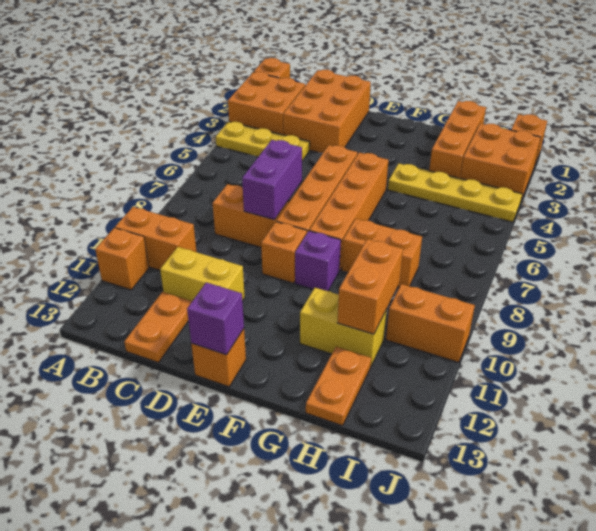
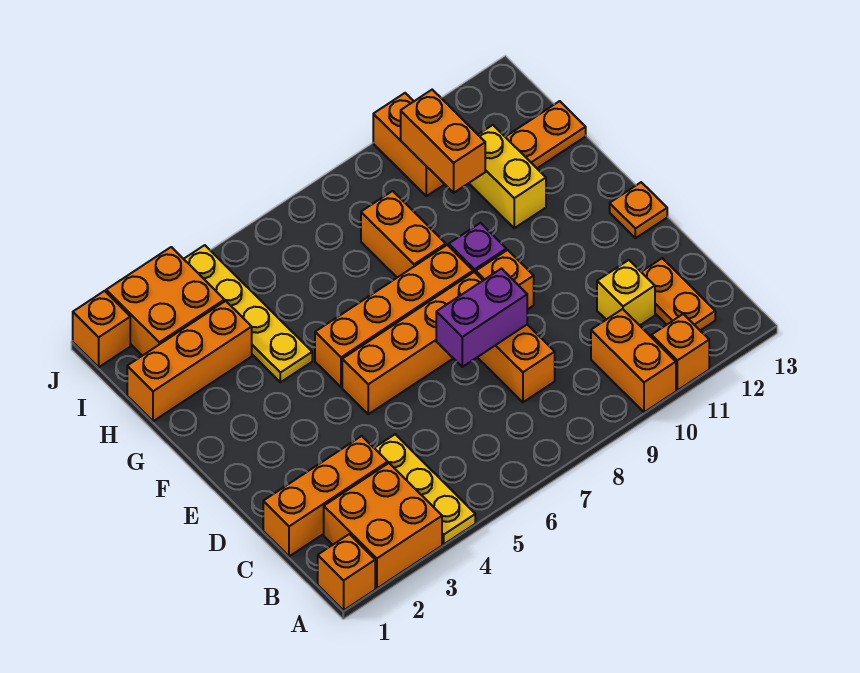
orange brick C1:D3 level 1 -> orange brick C1:C3 level 1
yellow brick C11:D11 level 1 -> yellow brick C11 level 1
orange plate C12:C13 level 1 -> orange plate B12:C12 level 1
orange brick E13 level 1 -> orange plate E13 level 1
purple brick E13 level 2 -> none
orange brick H10:H11 level 2 -> orange brick H10:I10 level 2

